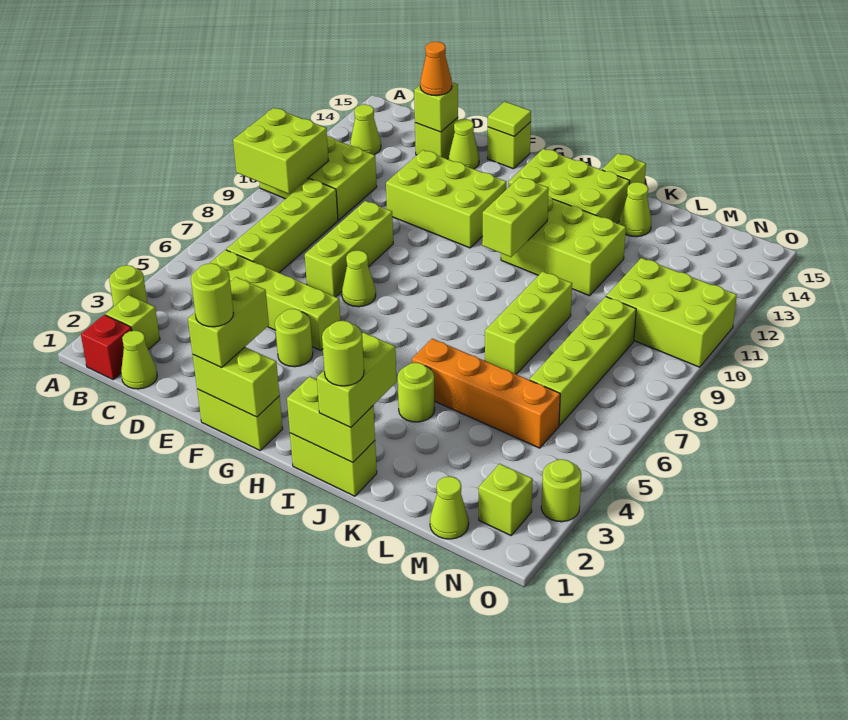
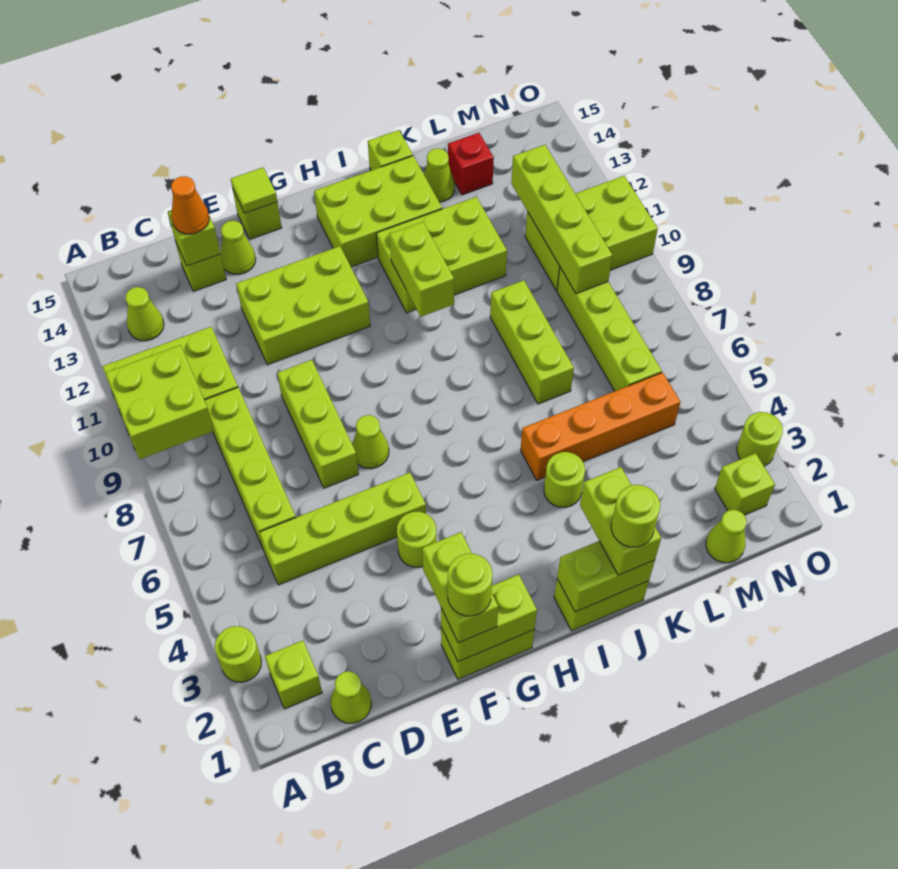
red brick B1 level 1 -> red brick L14 level 1
none -> lime brick M9:M12 level 2

